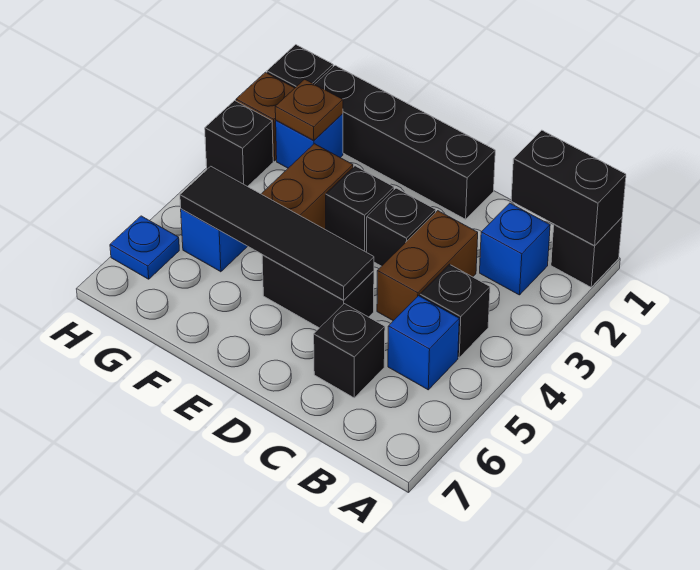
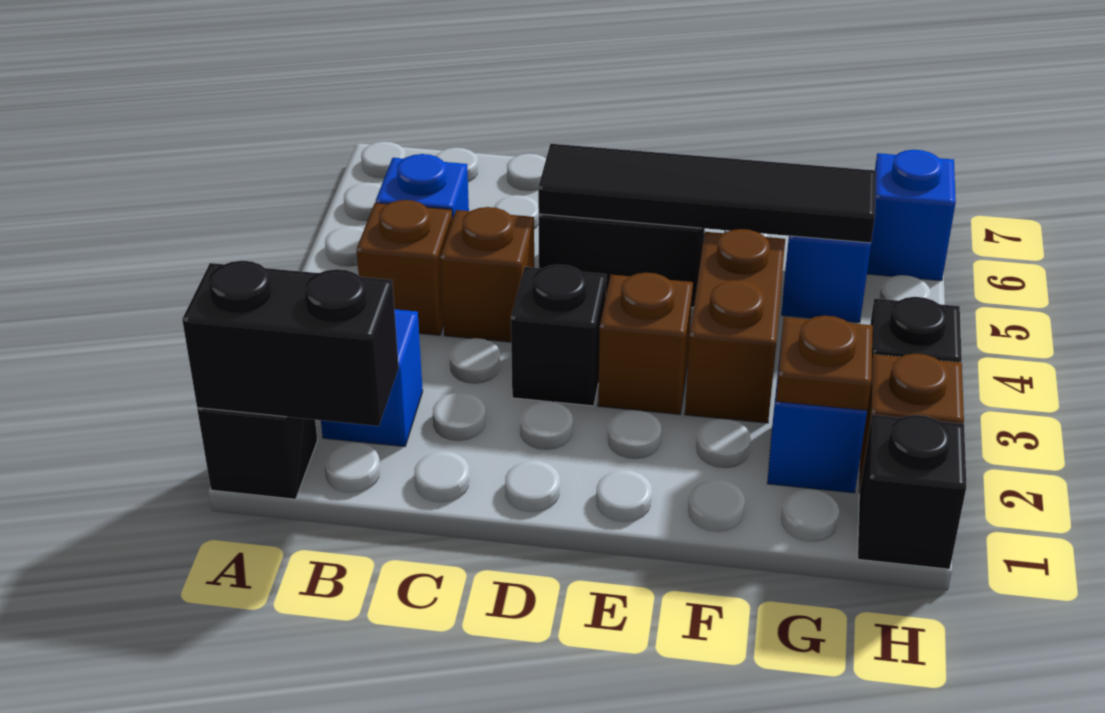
black brick B4 level 1 -> brown brick B4 level 1
brown brick C3:C4 level 1 -> brown brick C4 level 1
black brick C6 level 1 -> none
black brick D1:G1 level 1 -> none
black brick E3 level 1 -> brown brick E3 level 1
blue plate H6 level 1 -> blue brick H6 level 1

